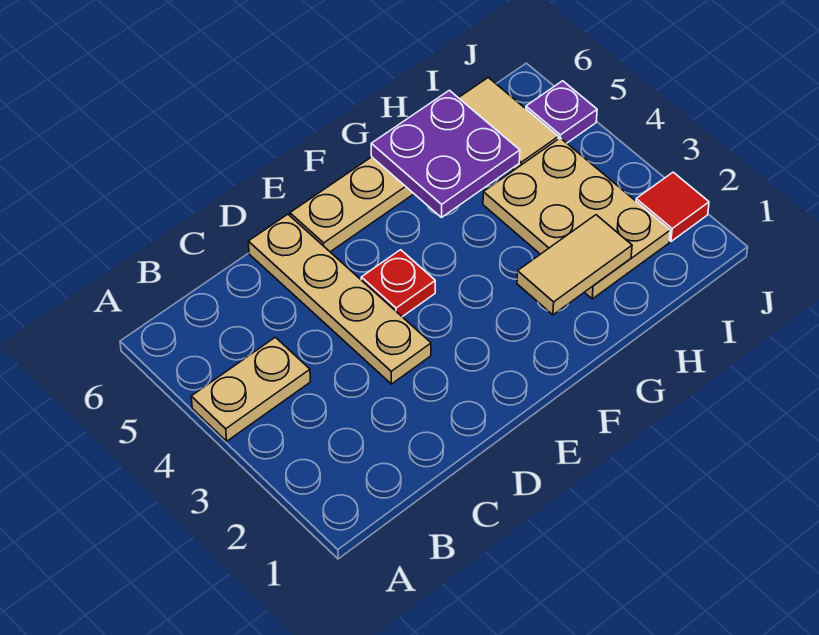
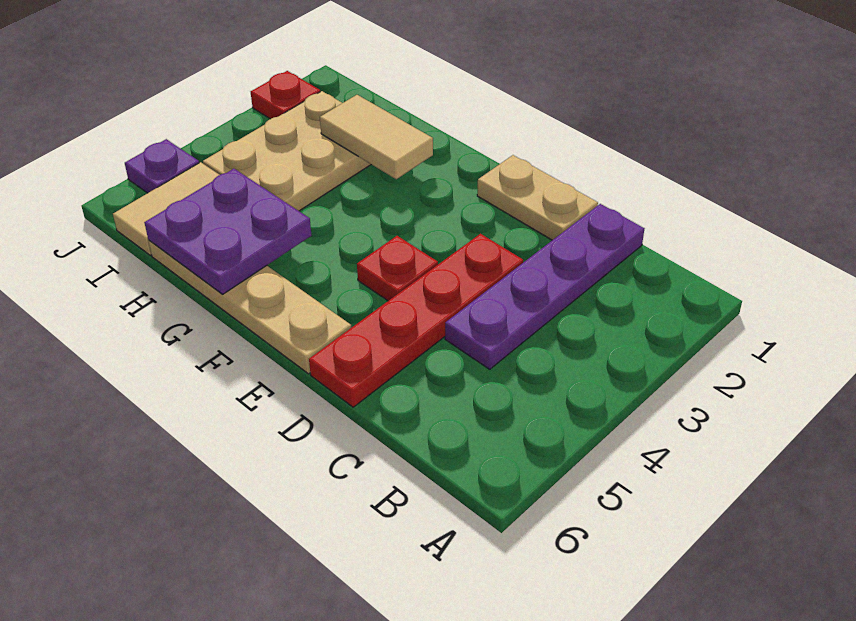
tan plate A4:B4 level 1 -> tan plate D1:E1 level 1
none -> purple plate C1:C4 level 1
tan plate D3:D6 level 1 -> red plate D3:D6 level 1
red tile J2 level 1 -> red plate J2 level 1

